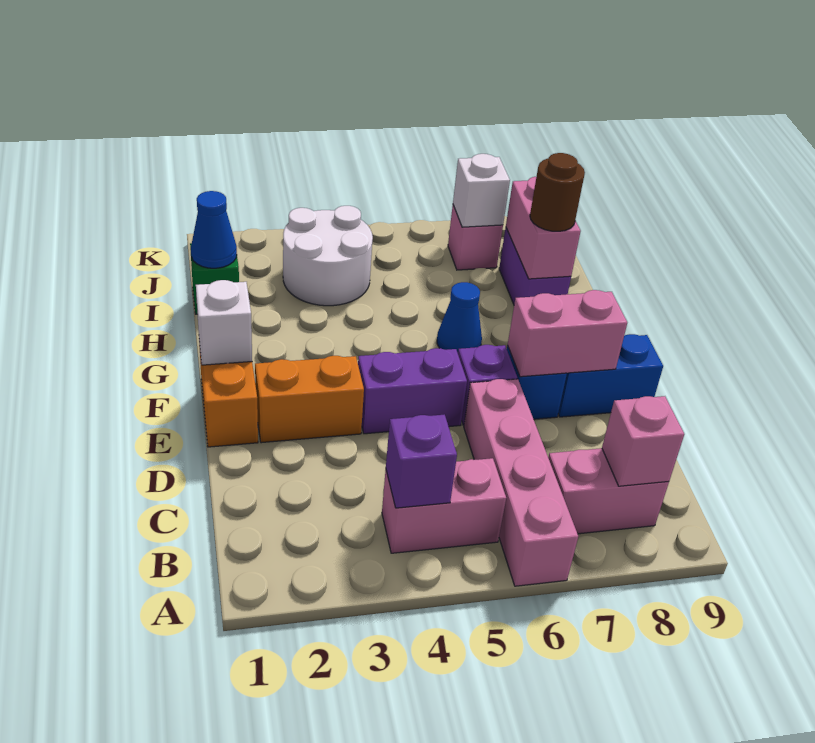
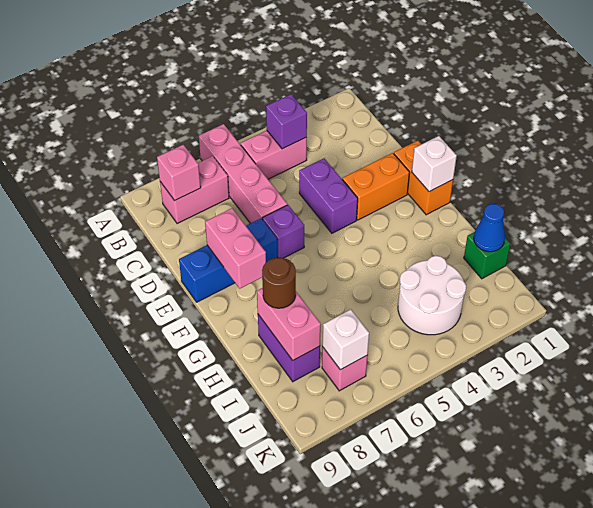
purple brick E4:E5 level 1 -> purple brick D4:E4 level 1
pink brick E7:E8 level 2 -> pink brick E8:F8 level 2
blue cone G6 level 1 -> none

